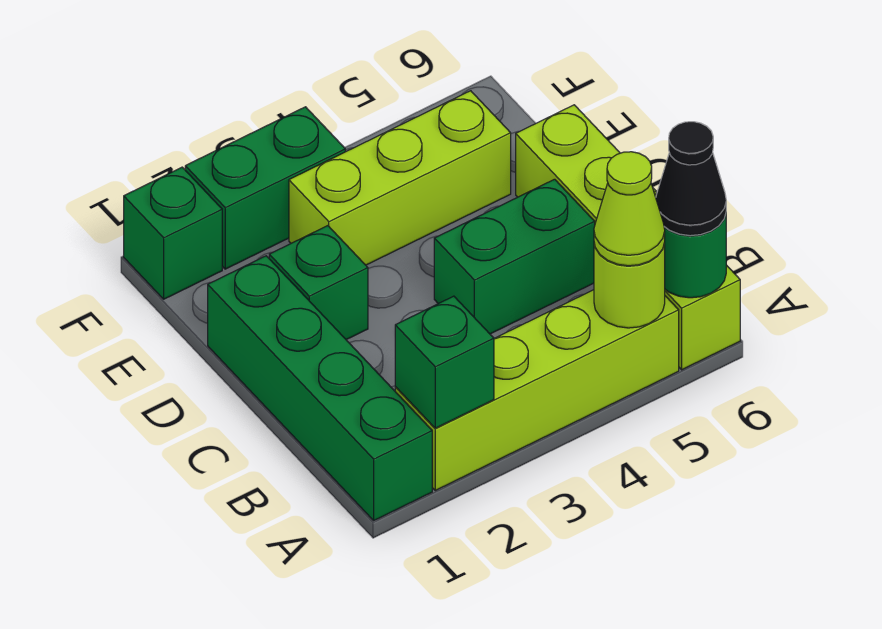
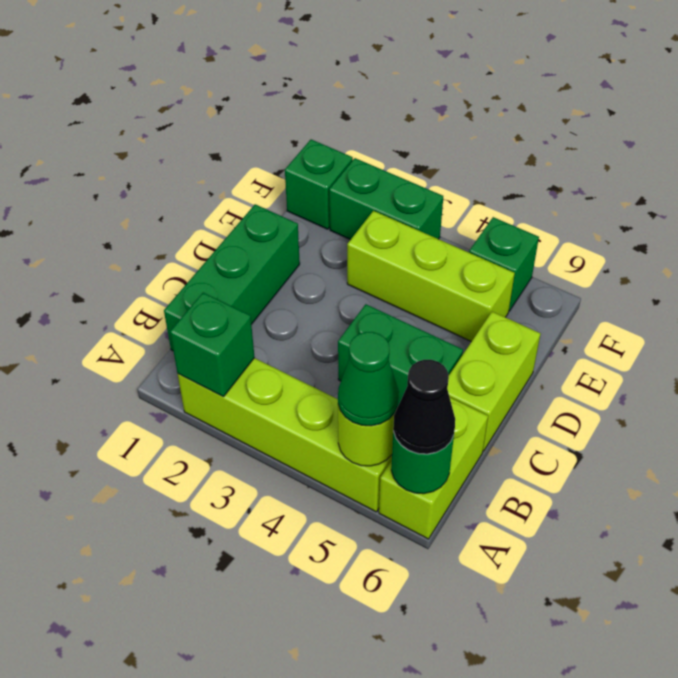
green brick A1:D1 level 1 -> green brick B1:D1 level 1
lime cone A5 level 3 -> green cone A5 level 3
green brick D2 level 1 -> green brick F5 level 1

